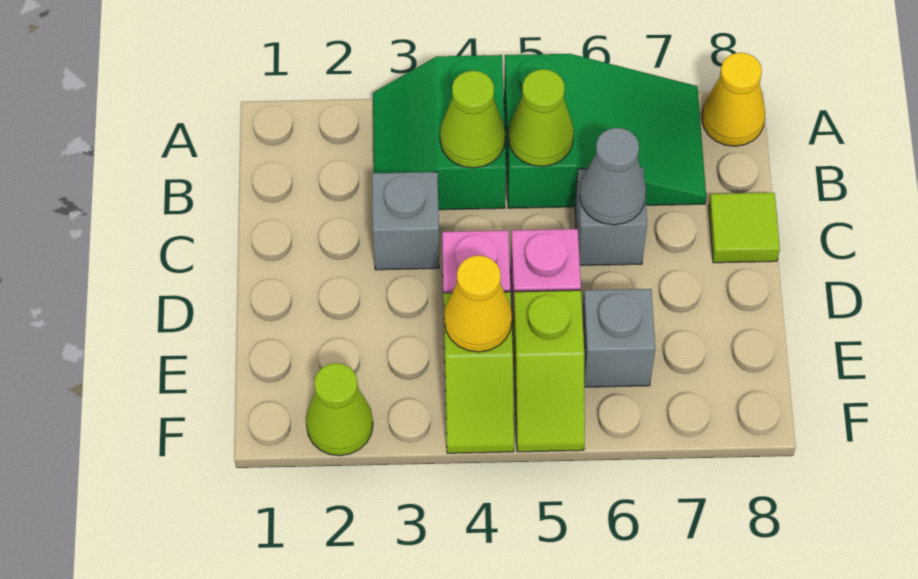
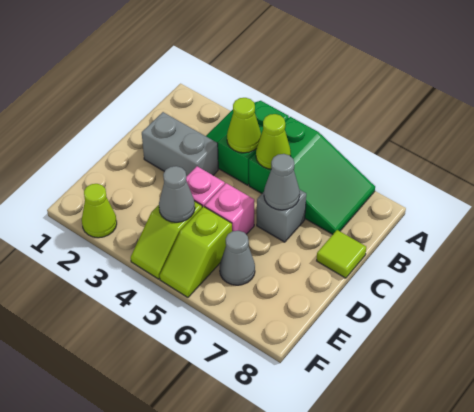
yellow cone A8 level 1 -> none
grey brick C3 level 1 -> grey brick C2:C3 level 1
yellow cone E4 level 2 -> grey cone E4 level 2
grey brick E6 level 1 -> grey cone E6 level 1

